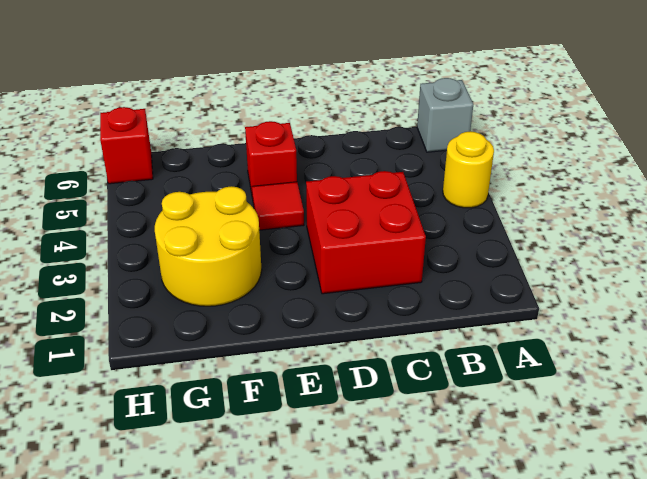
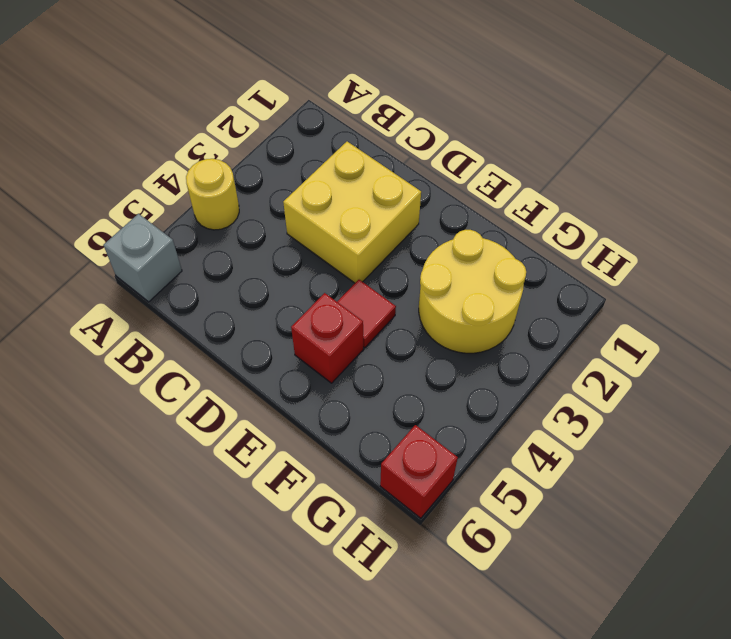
red brick C2:D3 level 1 -> yellow brick C2:D3 level 1

